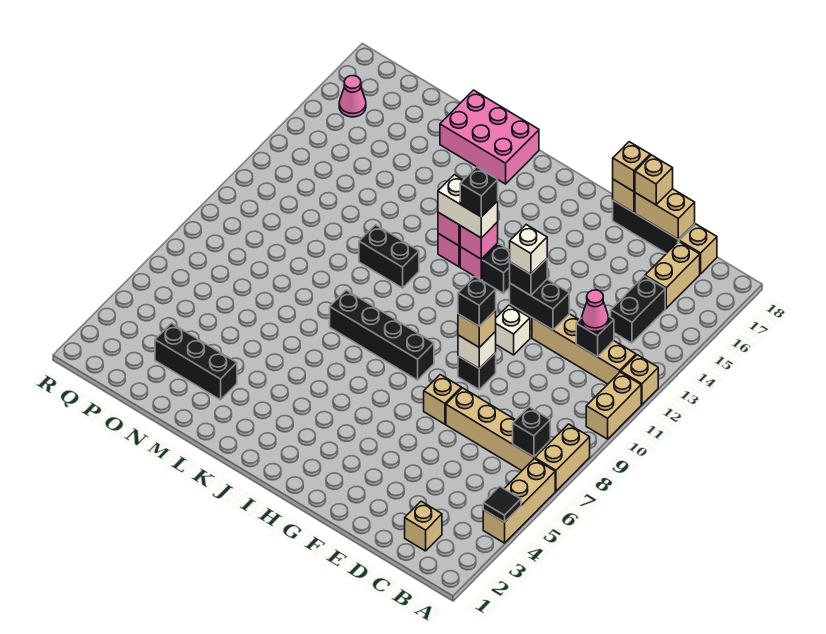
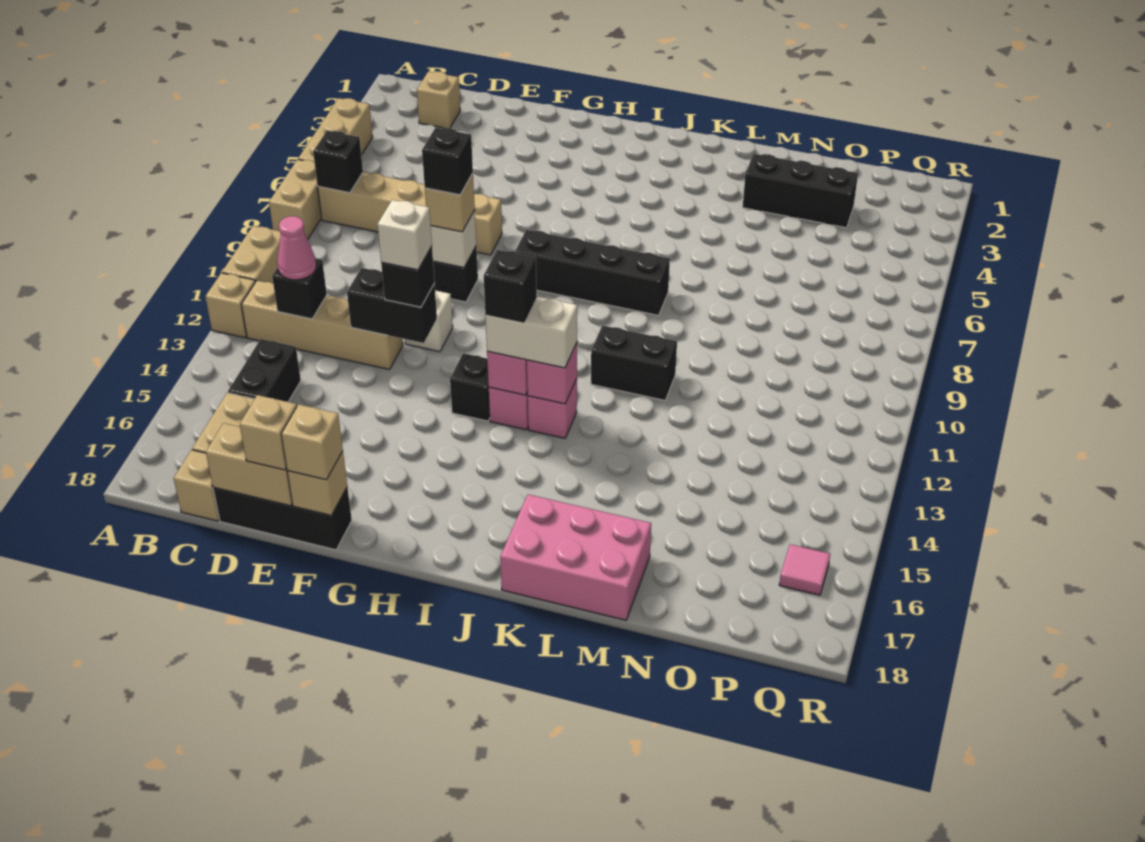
black tile A4 level 2 -> none
pink cone Q16 level 1 -> pink tile Q16 level 1

